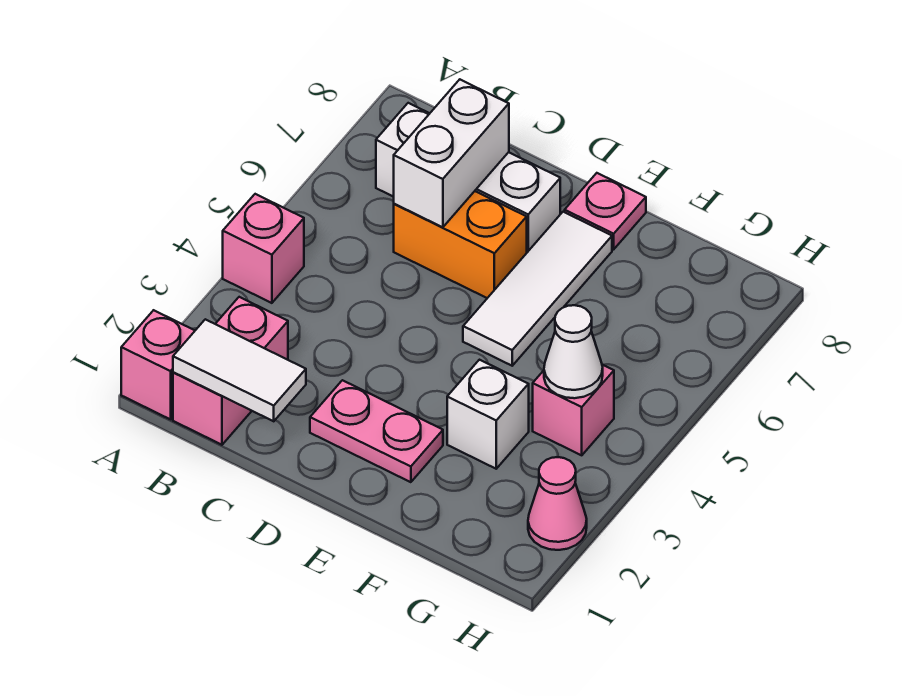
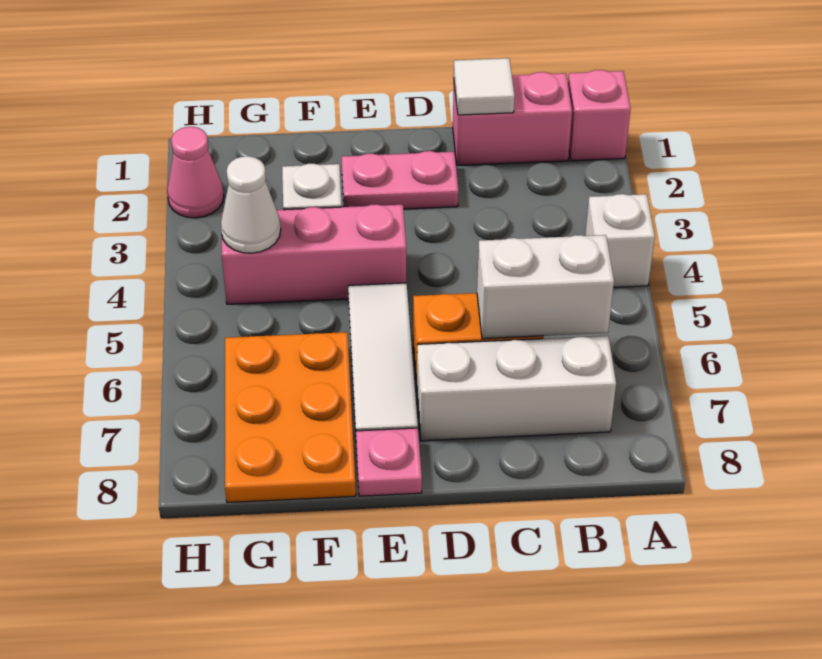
pink brick A4 level 1 -> white brick A4 level 1
pink brick B1:B2 level 1 -> pink brick B1:C1 level 1
white tile B1:C1 level 2 -> white tile C1 level 2
white brick C6:C7 level 2 -> white brick B6:C6 level 2
none -> orange plate F6:G8 level 1
pink brick G4 level 1 -> pink brick E4:G4 level 1

